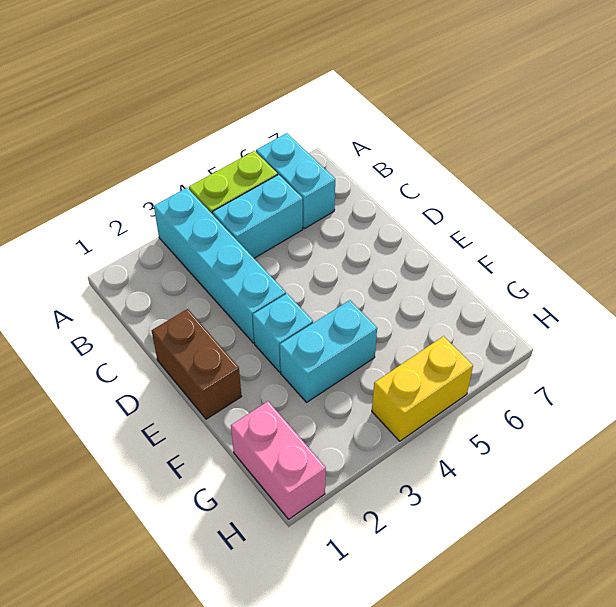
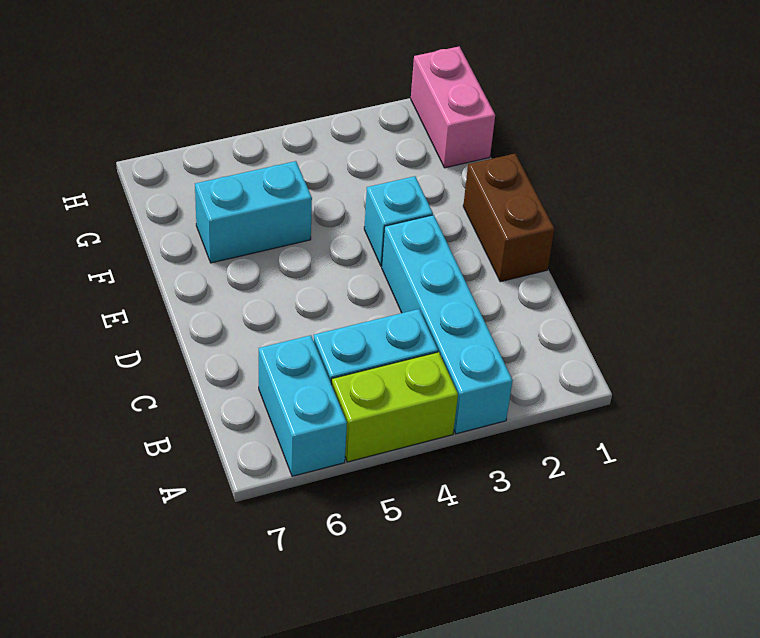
cyan brick F3:F4 level 1 -> cyan brick F5:F6 level 1
yellow brick H4:H5 level 1 -> none

